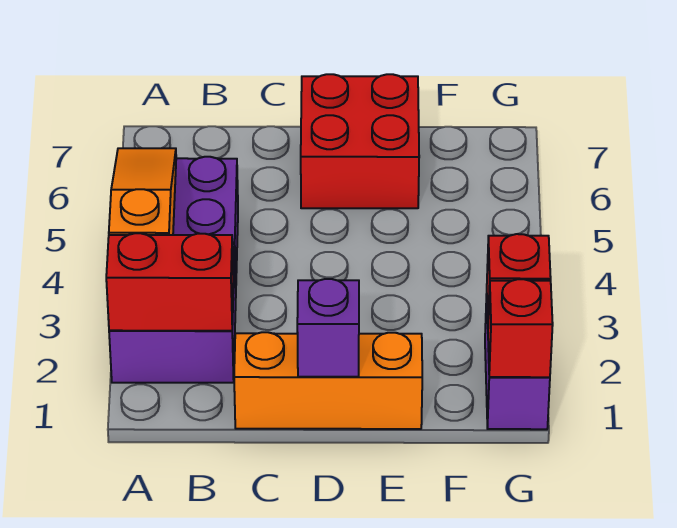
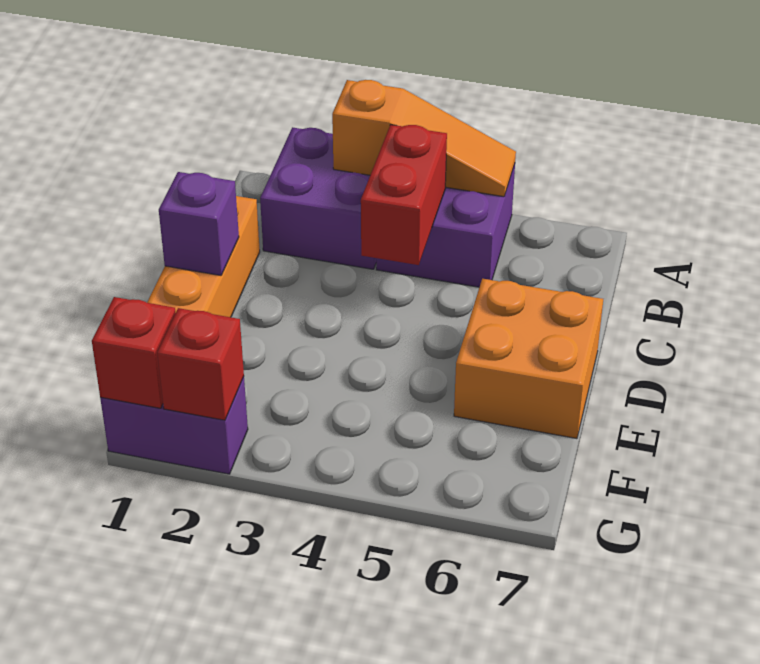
red brick A2:B2 level 2 -> red brick B4:C4 level 2
red brick D6:E7 level 1 -> orange brick D6:E7 level 1

